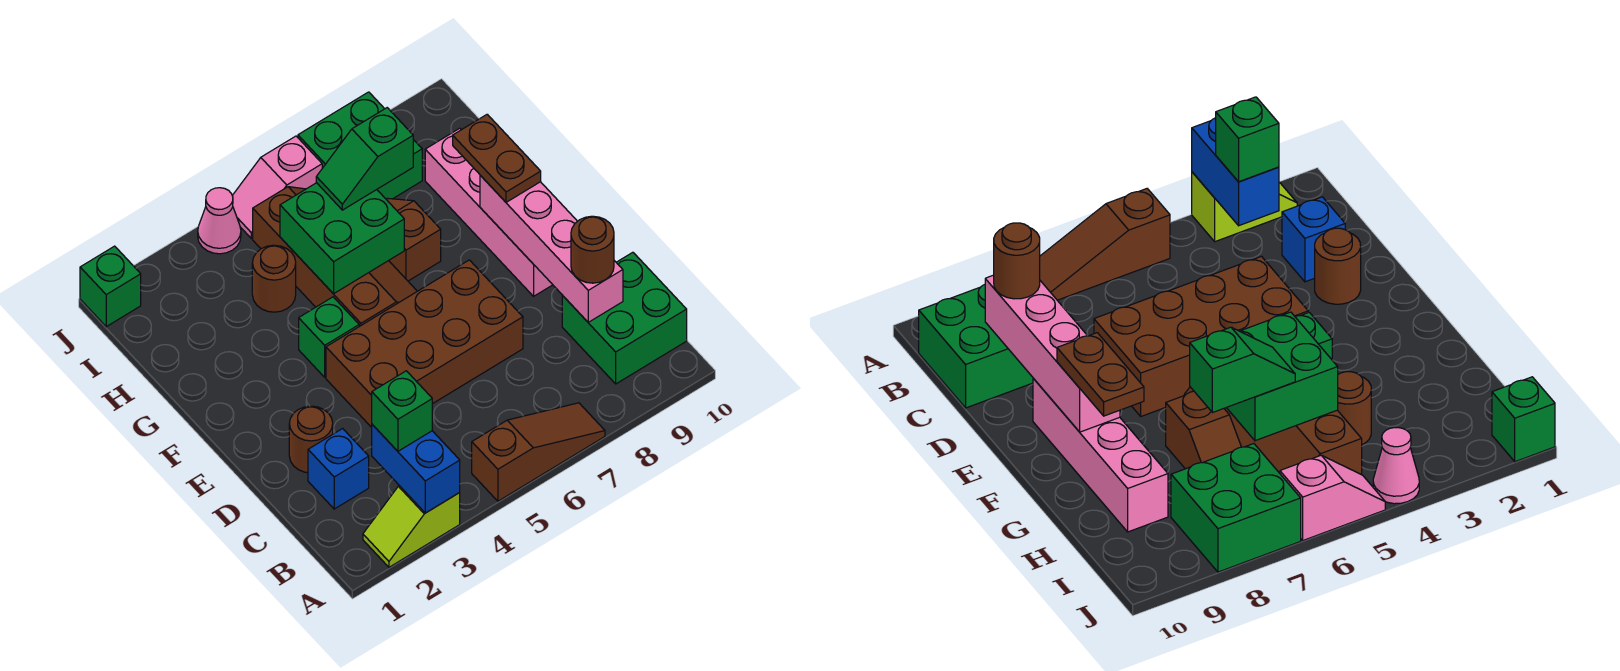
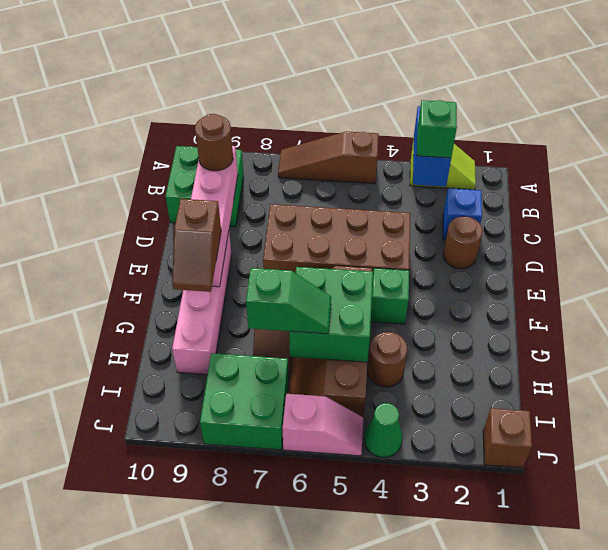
brown plate F9:G9 level 3 -> brown slope F9:G9 level 3 top F
green brick J1 level 1 -> brown brick J1 level 1
pink cone J4 level 1 -> green cone J4 level 1

